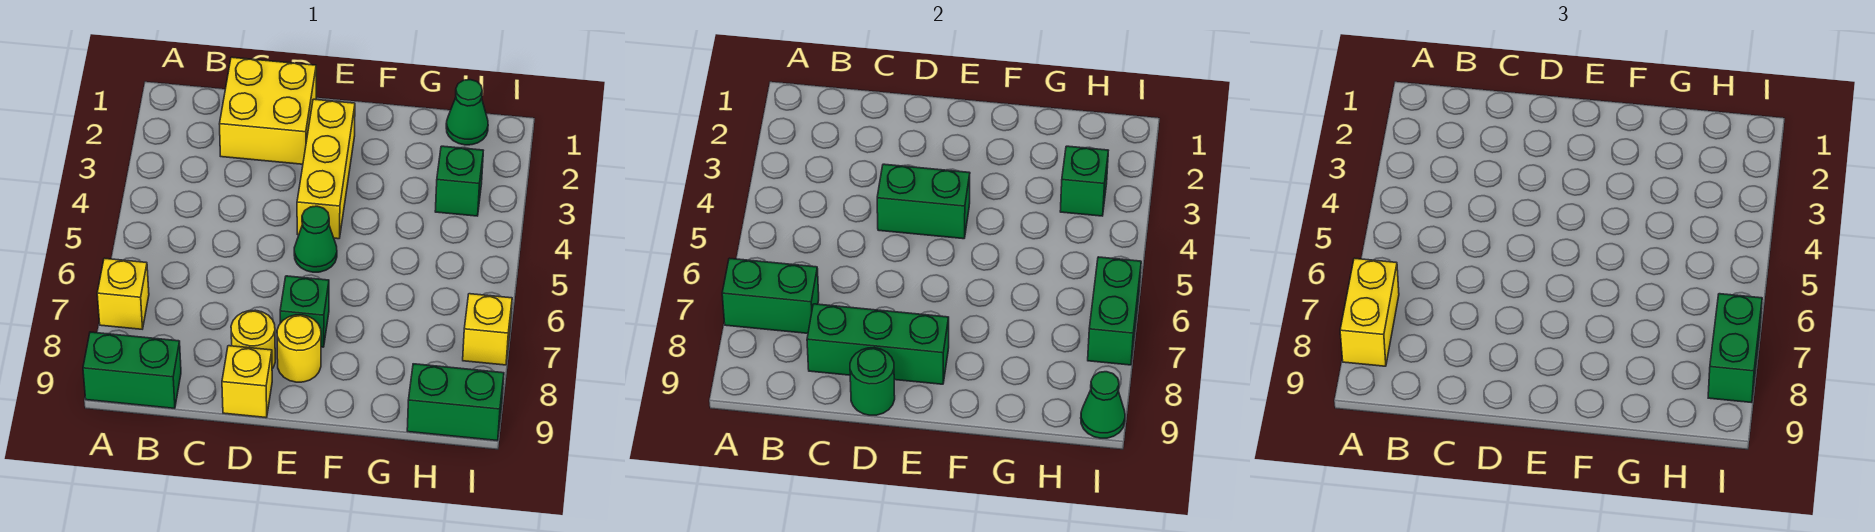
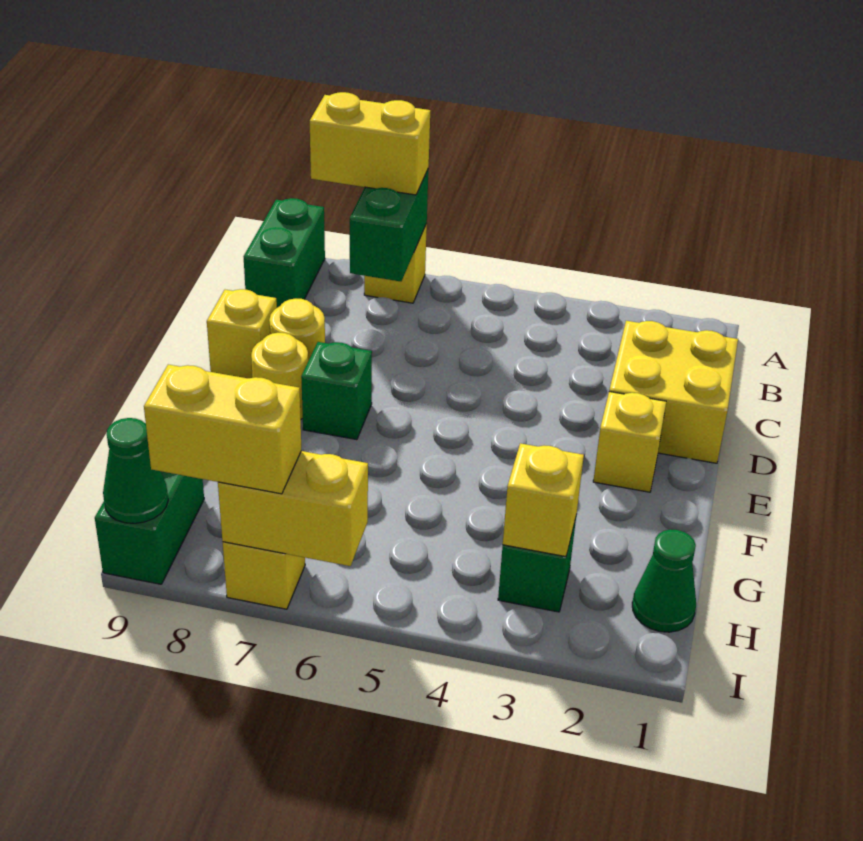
green brick C8:E8 level 2 -> none
green brick D4:E4 level 2 -> none
green round brick D9 level 2 -> none
yellow brick E2:E4 level 1 -> yellow brick E2 level 1
green cone E5 level 1 -> none
green brick H3 level 2 -> yellow brick H3 level 2
green brick I6:I7 level 2 -> yellow brick I6:I7 level 2
green brick I7:I8 level 3 -> yellow brick I7:I8 level 3

